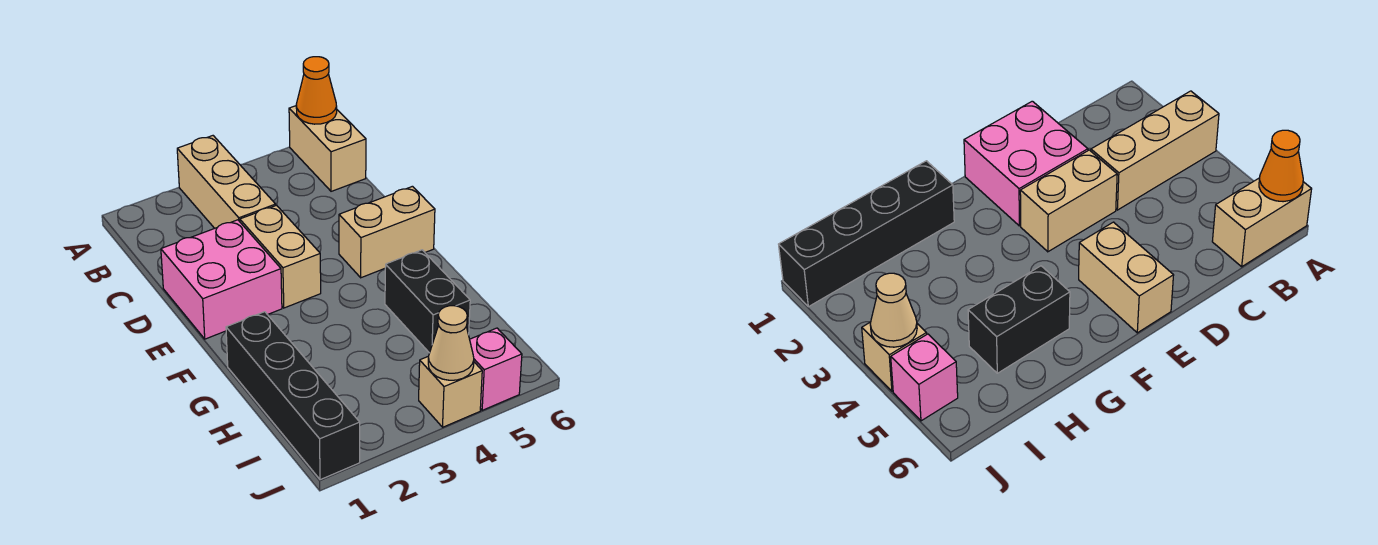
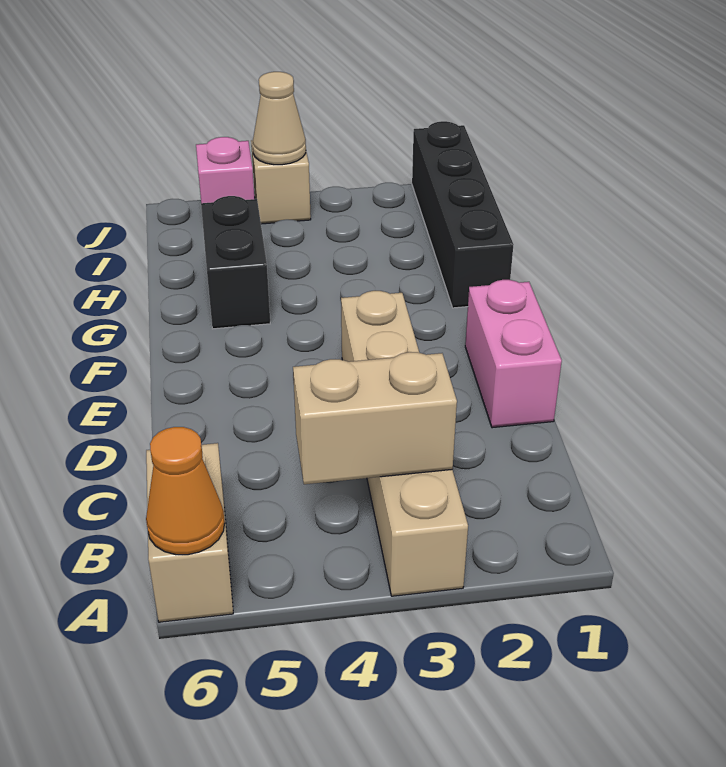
pink brick D1:E2 level 1 -> pink brick D1:E1 level 1
tan brick E5:E6 level 1 -> tan brick B3:B4 level 2

